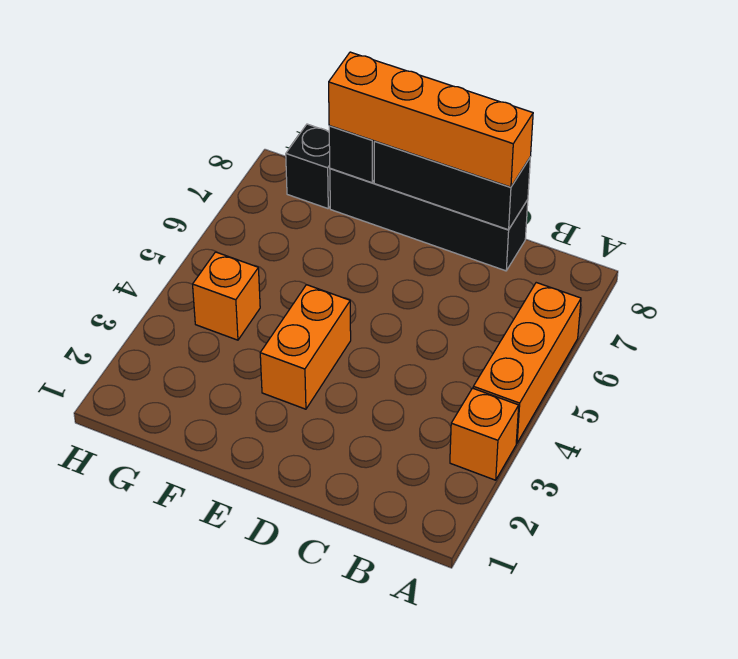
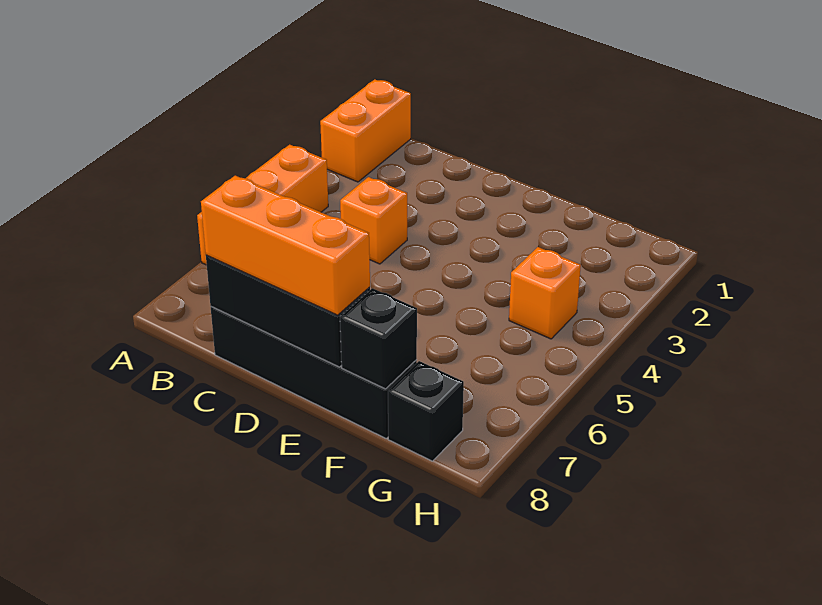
orange brick A3 level 1 -> orange brick C4 level 1
orange brick C8:F8 level 3 -> orange brick C8:E8 level 3
orange brick E3:E4 level 1 -> orange brick A1:A2 level 1

